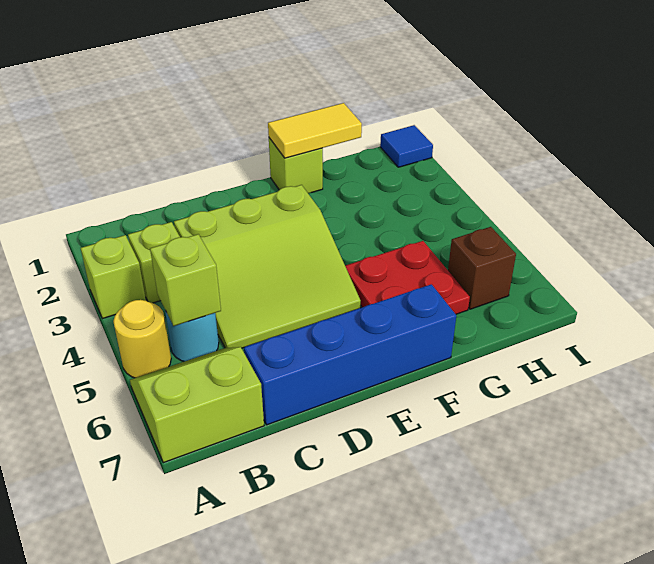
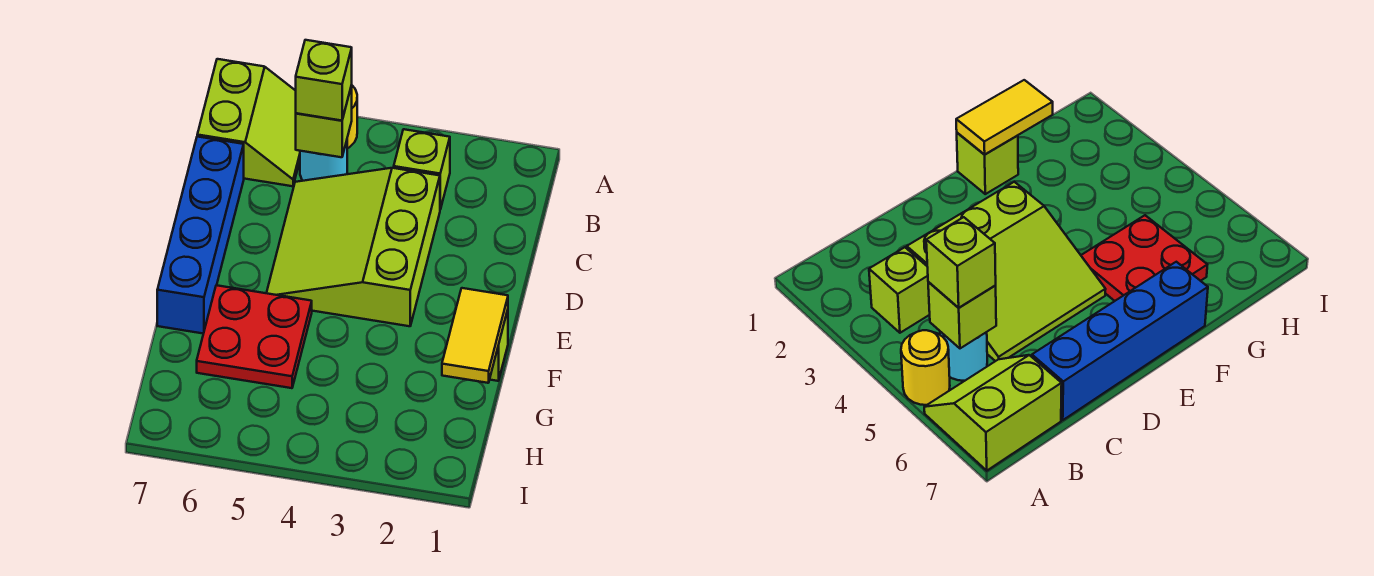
lime brick A3 level 1 -> lime brick B5 level 3
brown brick H6 level 1 -> none
blue tile I1 level 1 -> none

